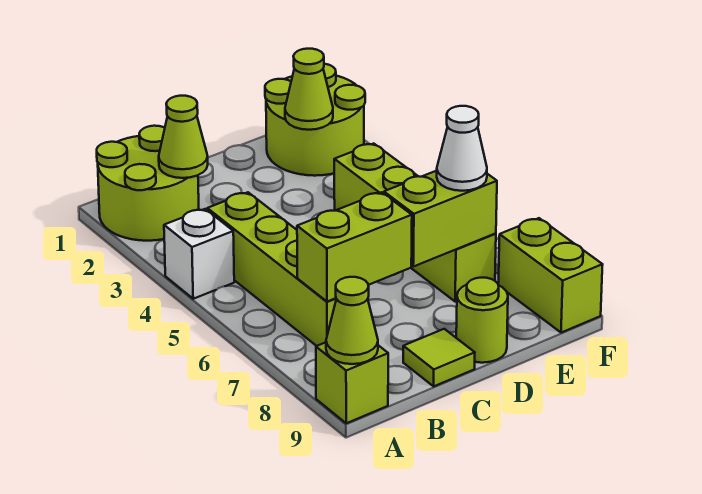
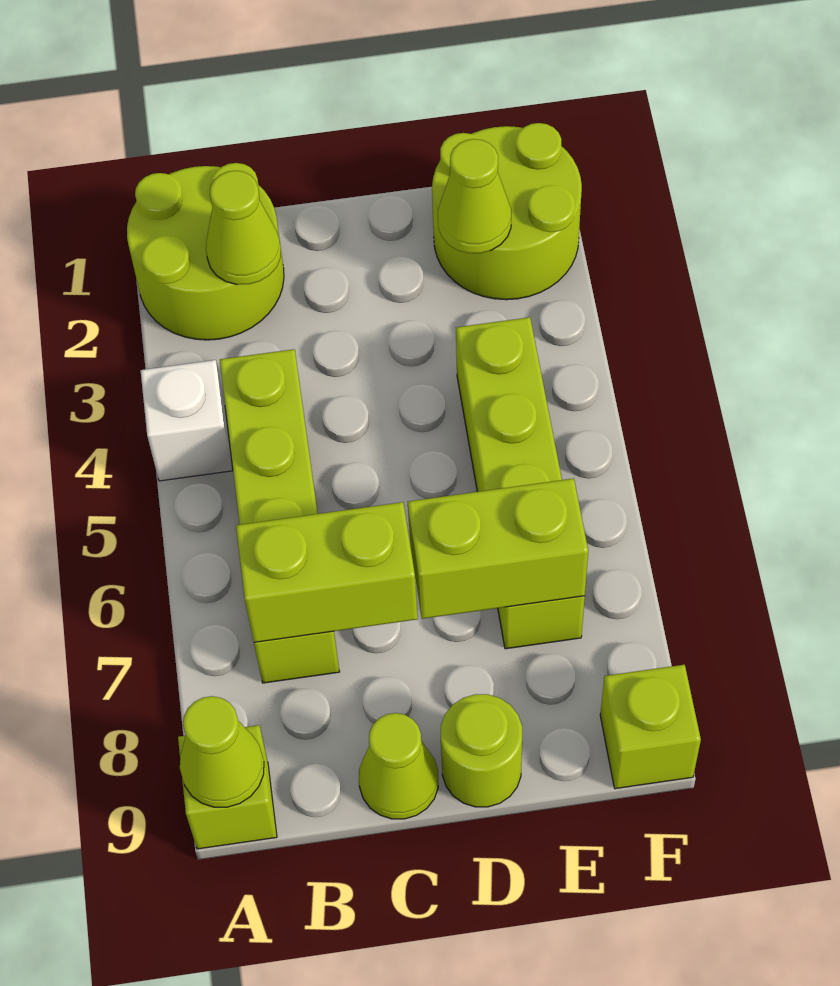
lime tile C9 level 1 -> lime cone C9 level 1
white cone E7 level 3 -> none
lime brick F8:F9 level 1 -> lime brick F9 level 1

